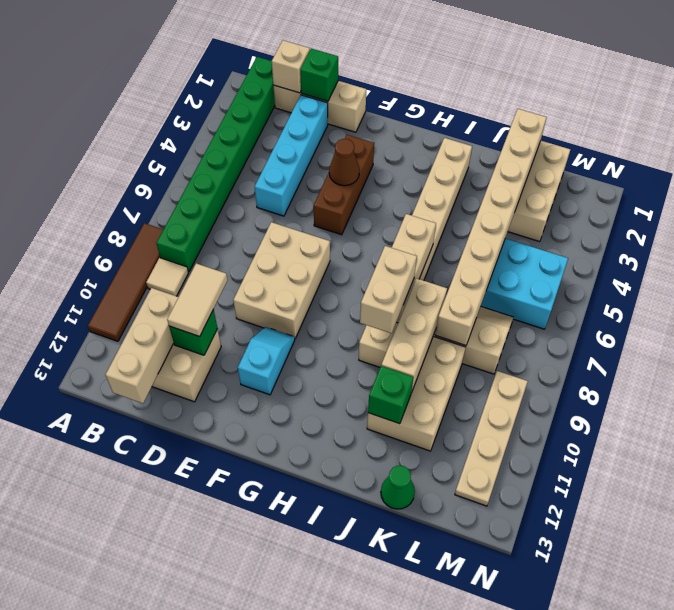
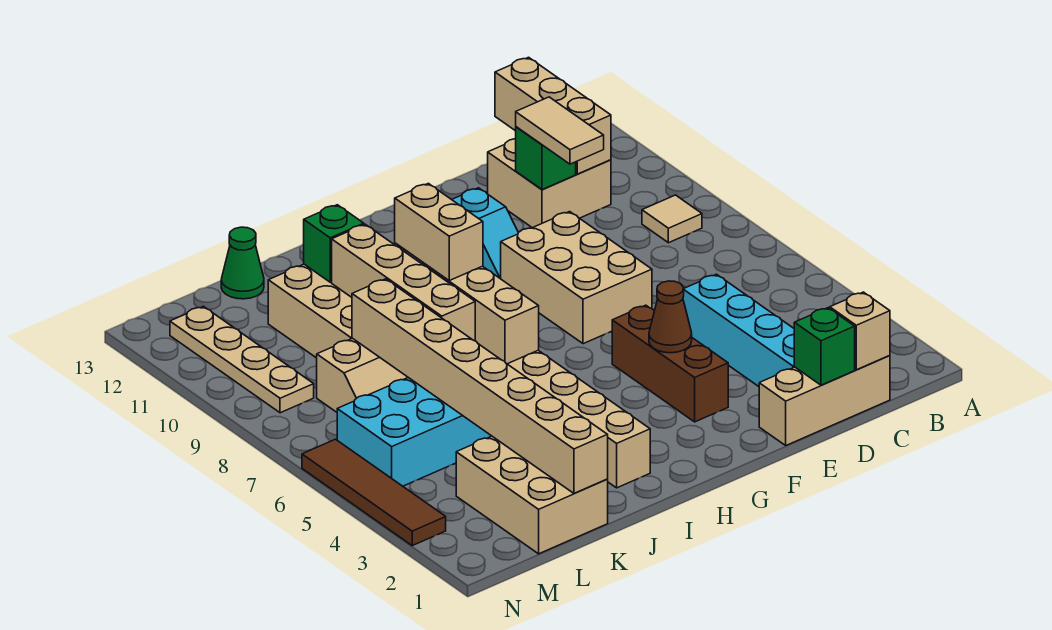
brown tile A8:A11 level 1 -> brown tile N3:N6 level 1
green brick B1:B8 level 1 -> none
tan brick J8:J10 level 2 -> tan brick J7:J10 level 2

